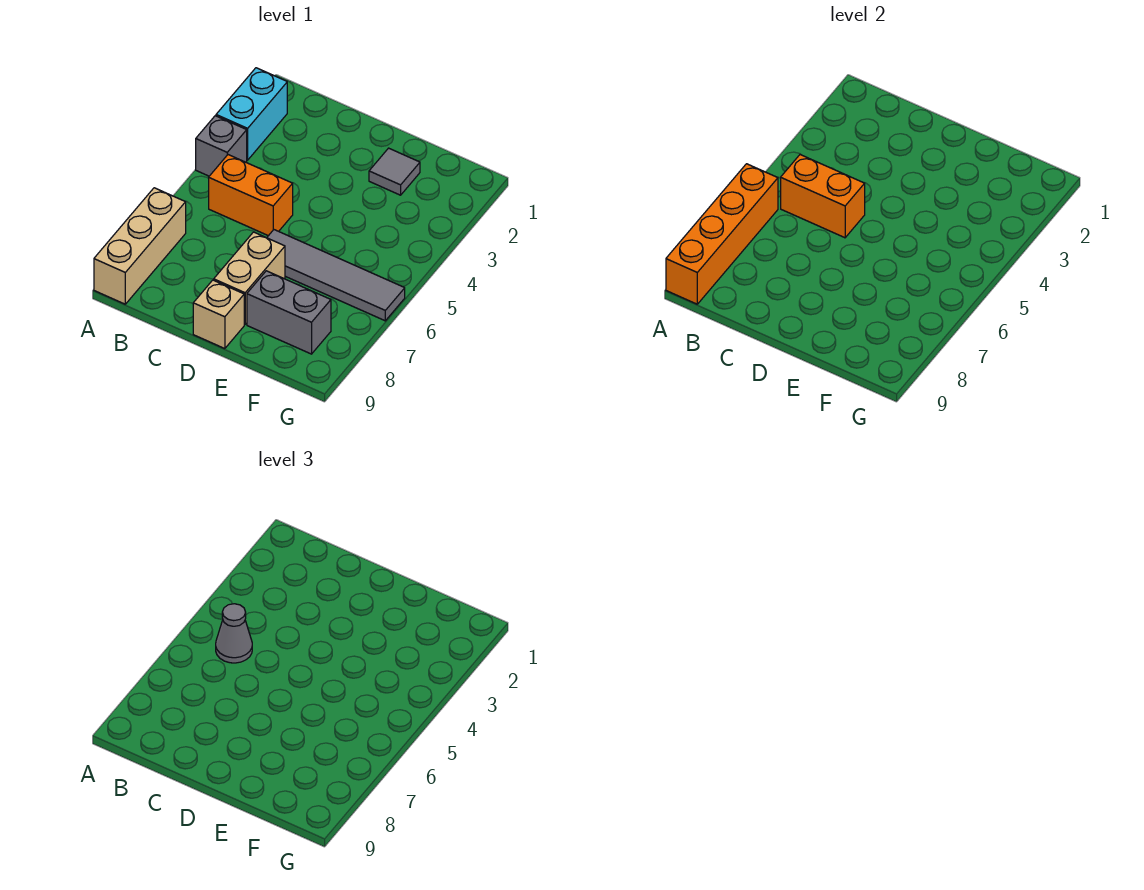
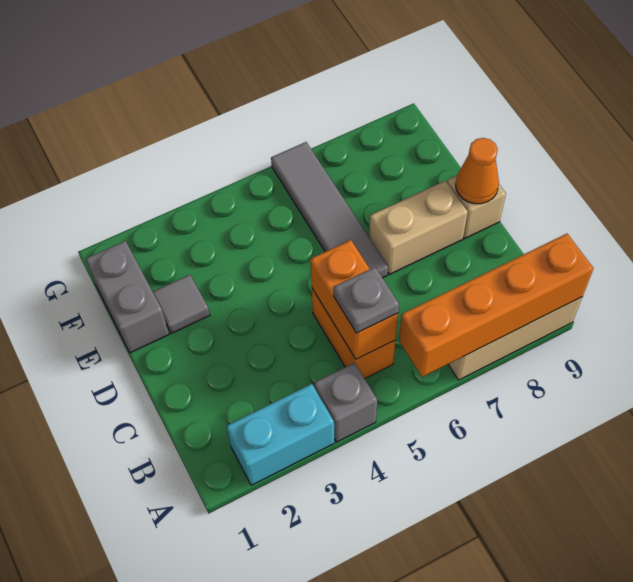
grey cone B5 level 3 -> grey plate B5 level 3
none -> orange cone D9 level 2
grey brick E8:F8 level 1 -> grey brick E1:F1 level 1

